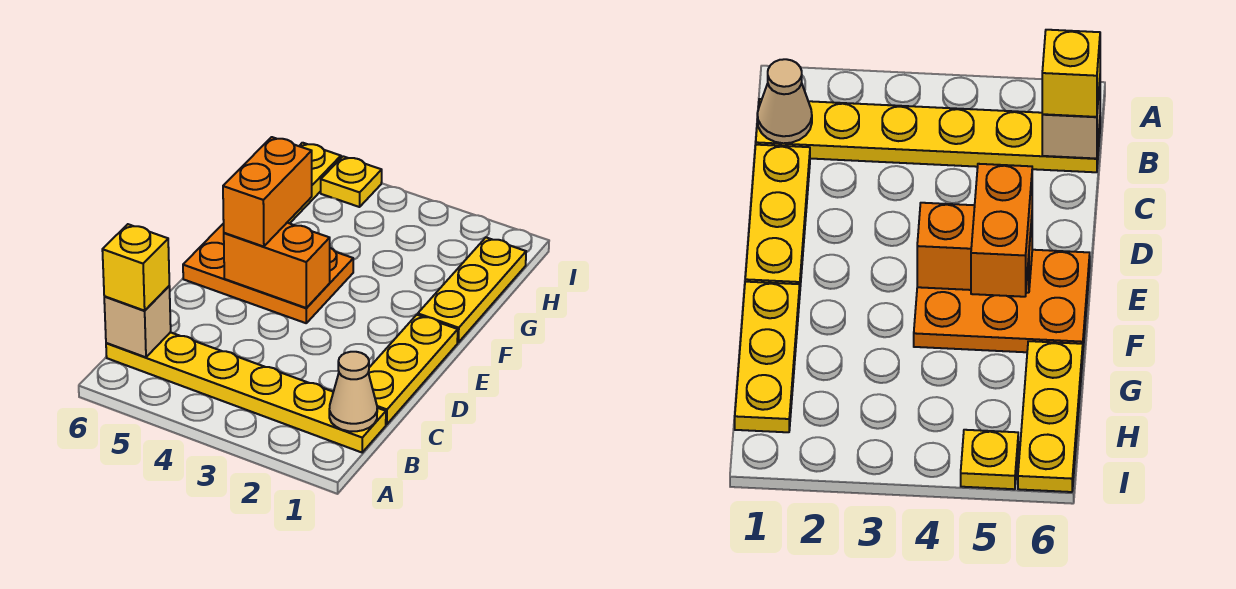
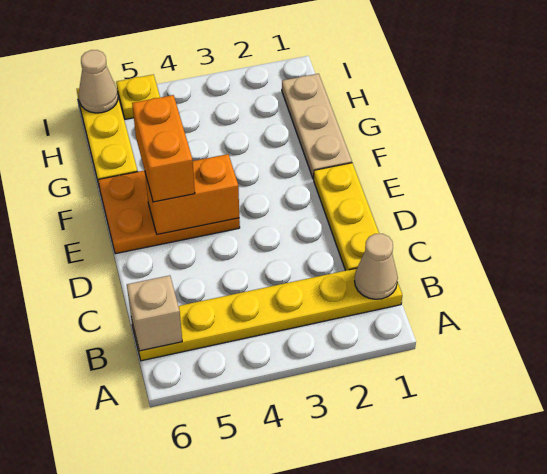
yellow brick B6 level 3 -> none
yellow plate F1:H1 level 1 -> tan plate F1:H1 level 1
none -> tan cone I6 level 2

